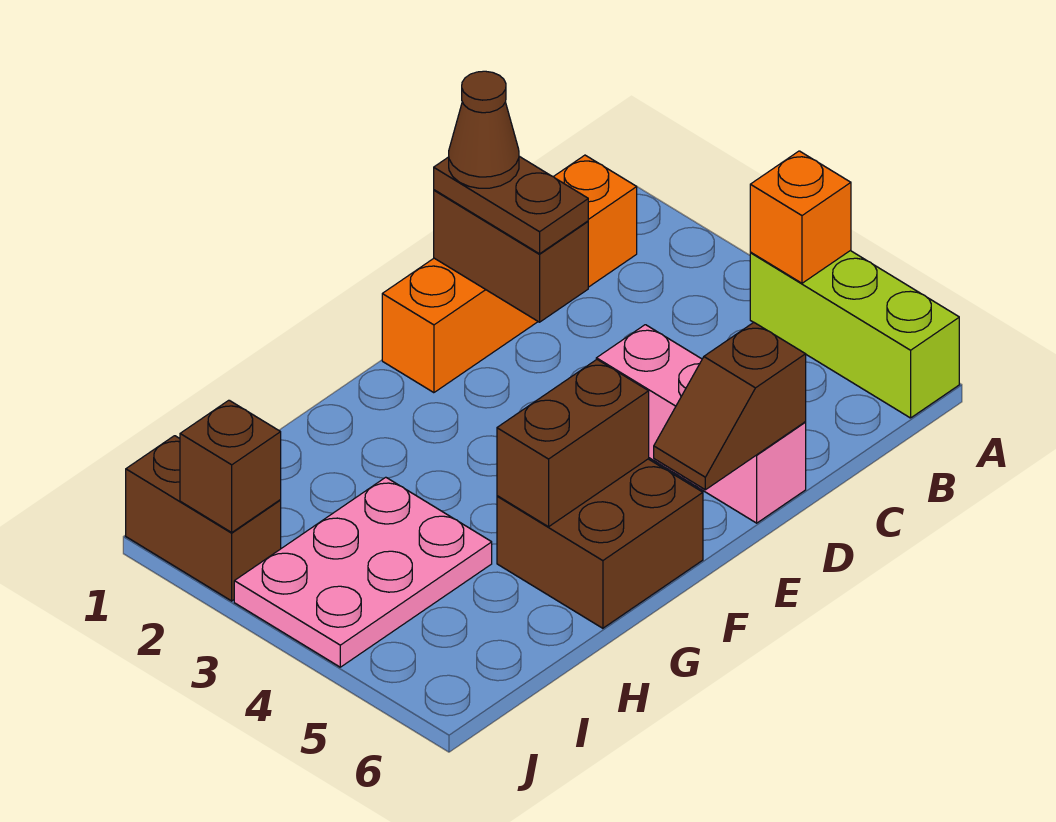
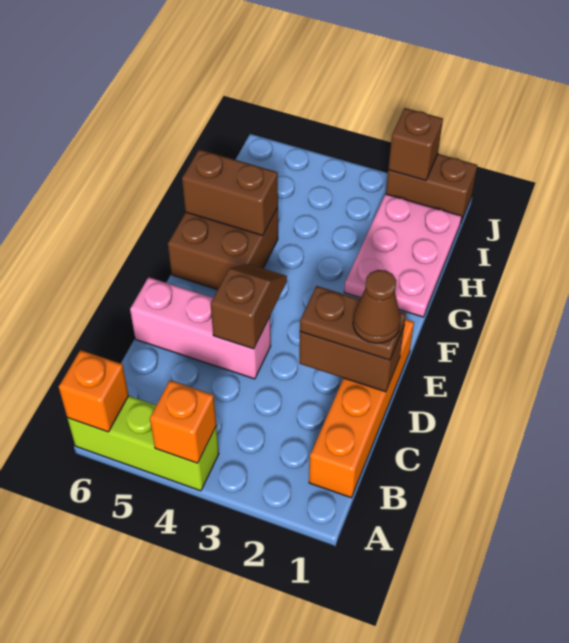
none -> orange brick A6 level 2
brown slope D6:E6 level 2 top D -> brown slope D4:E4 level 2 top D
brown brick F5:G5 level 2 -> brown brick G5:G6 level 2
pink plate H3:J4 level 1 -> pink plate G1:I2 level 1

